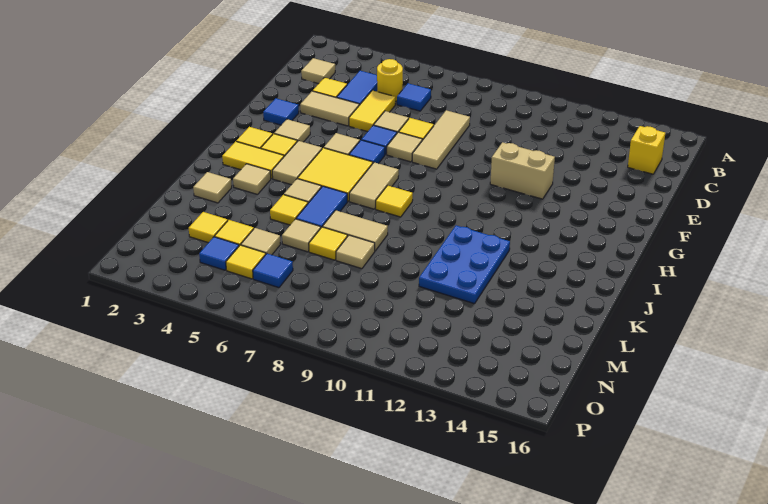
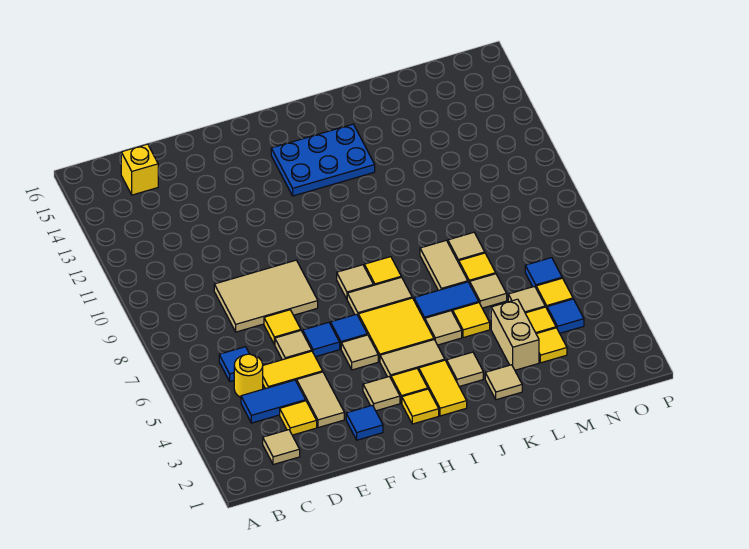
tan tile D8:F8 level 1 -> tan tile D8:F9 level 1
tan tile F7 level 1 -> tan tile H8 level 1
tan brick F11:F12 level 1 -> tan brick L3:L4 level 1
blue plate J11:L12 level 1 -> blue plate H13:J14 level 1

